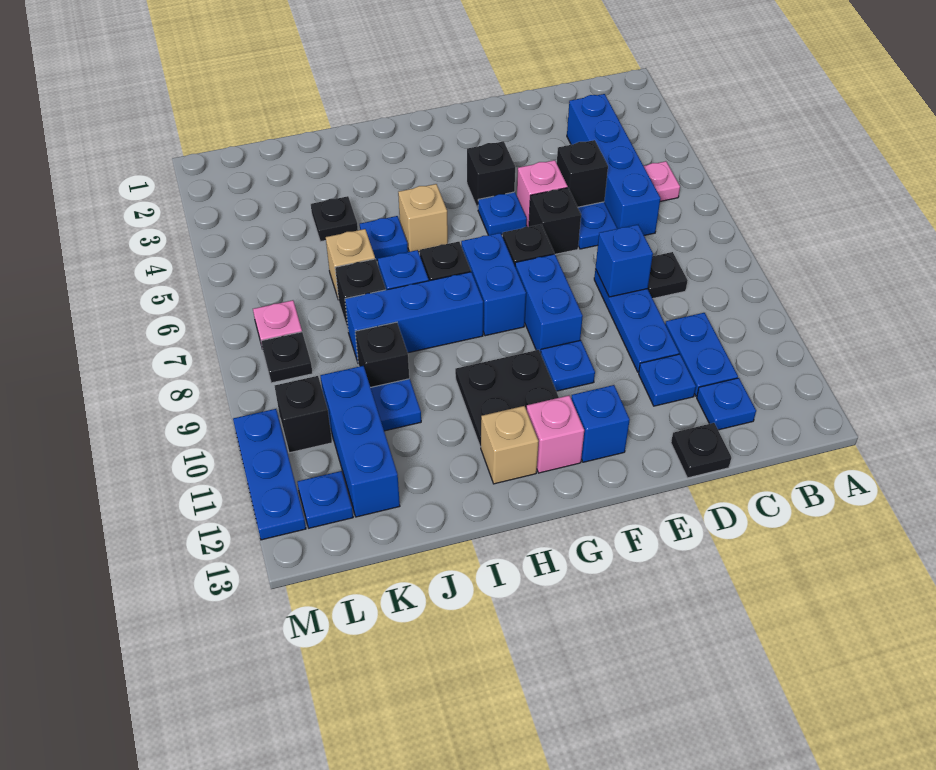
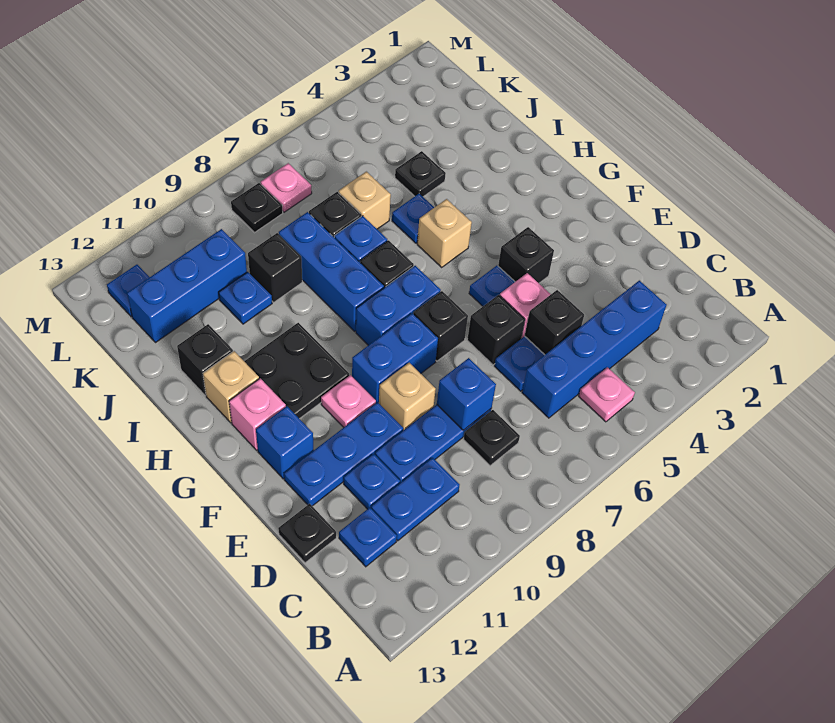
none -> tan brick E9 level 1
blue plate F10 level 1 -> pink plate F10 level 1
black brick L10 level 1 -> black brick I12 level 1
blue plate M10:M12 level 1 -> blue plate E10:E12 level 1

